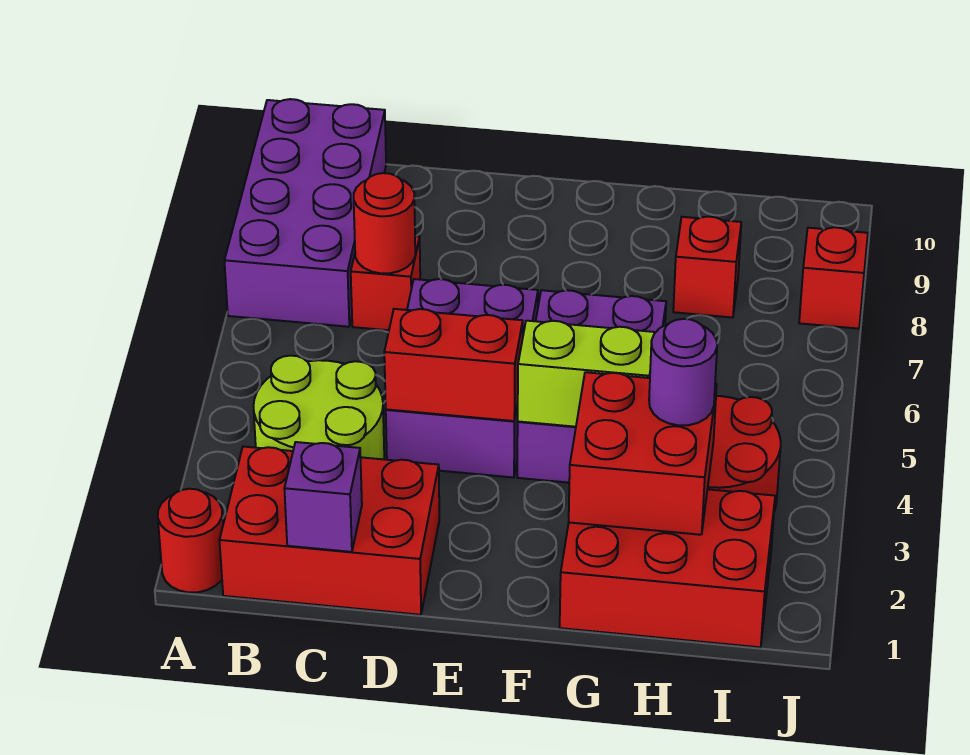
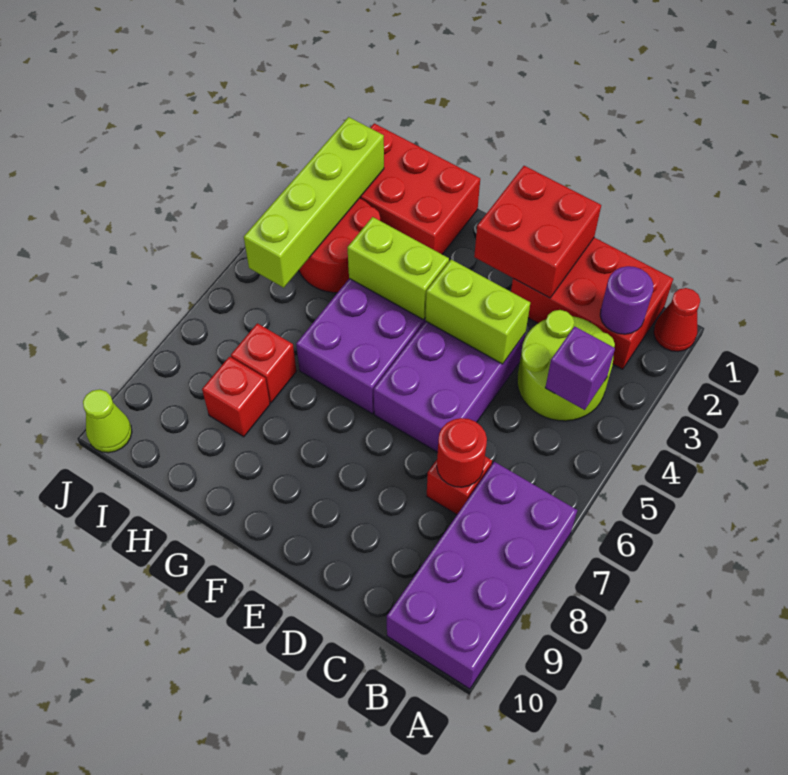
red round brick A1 level 1 -> red cone A1 level 1
purple brick C1 level 2 -> purple brick B4 level 2
red brick D4:E4 level 2 -> lime brick D4:E4 level 2
red brick G2:H3 level 2 -> red brick D1:E2 level 2
purple round brick H3 level 3 -> purple round brick B2 level 2
none -> lime brick I2:I5 level 2
red brick J8 level 1 -> red brick H7 level 1
none -> lime cone J10 level 1

